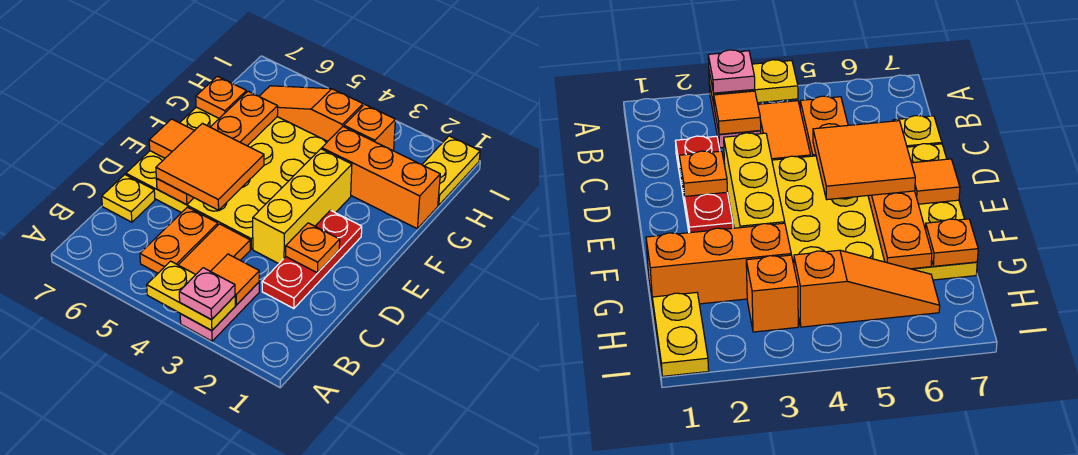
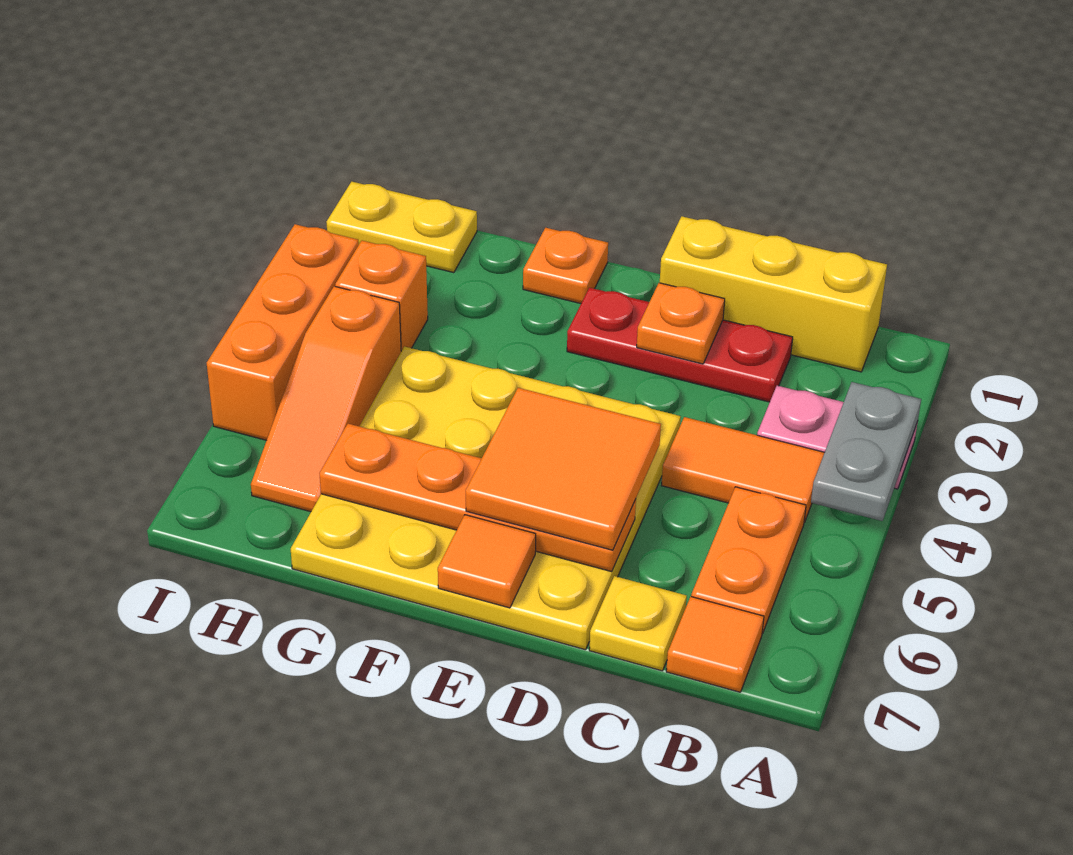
yellow plate A3:A4 level 2 -> grey plate A3:A4 level 2
pink plate A3 level 3 -> none
orange tile B3 level 2 -> orange tile B7 level 1
orange plate B5:C5 level 1 -> orange plate B5:B6 level 1
yellow brick D3:F3 level 1 -> yellow brick B1:D1 level 1
orange brick G1:G3 level 1 -> orange brick I3:I5 level 1
orange plate G7 level 2 -> orange plate F1 level 1

